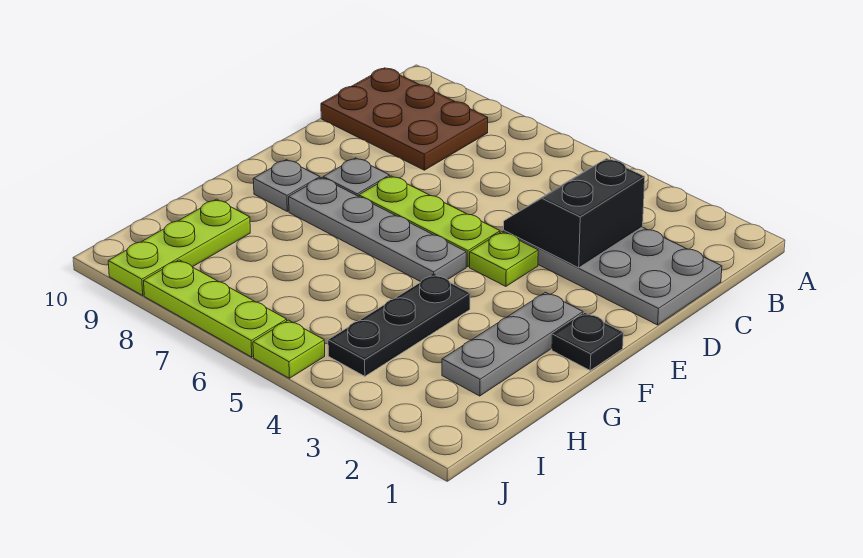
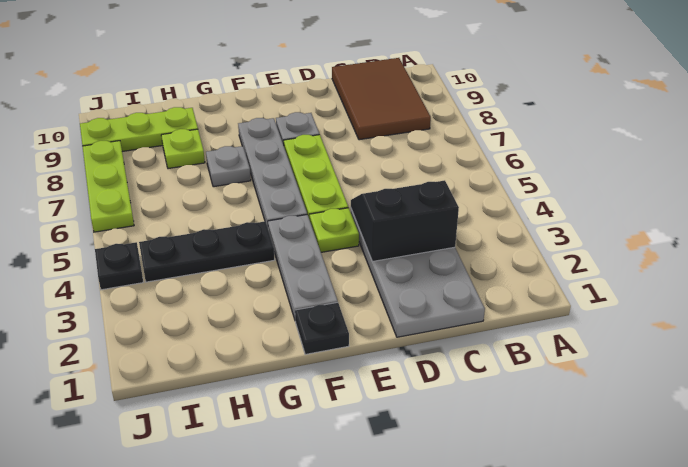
brown plate B8:C10 level 1 -> brown tile B8:C10 level 1
grey plate F2:H2 level 1 -> grey plate F2:F4 level 1
grey plate F9 level 1 -> grey plate G7 level 1
none -> black plate J4 level 1
lime plate J5 level 1 -> lime plate H8 level 1

